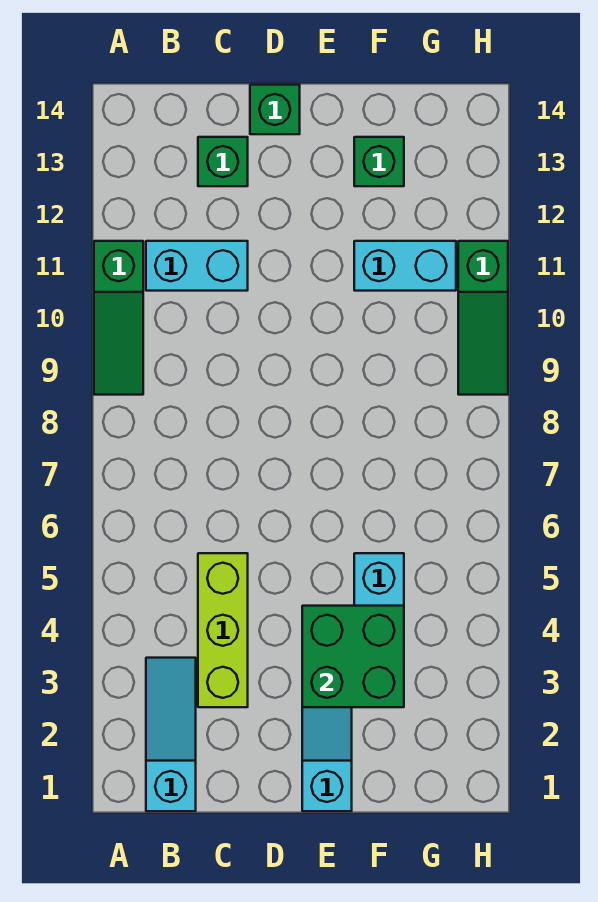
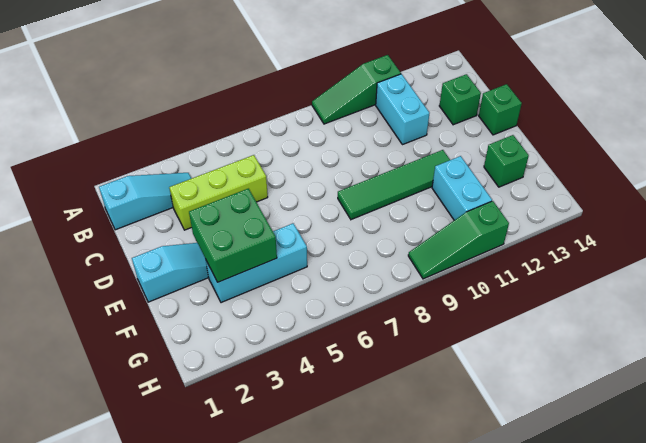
none -> green tile E8:E11 level 1

